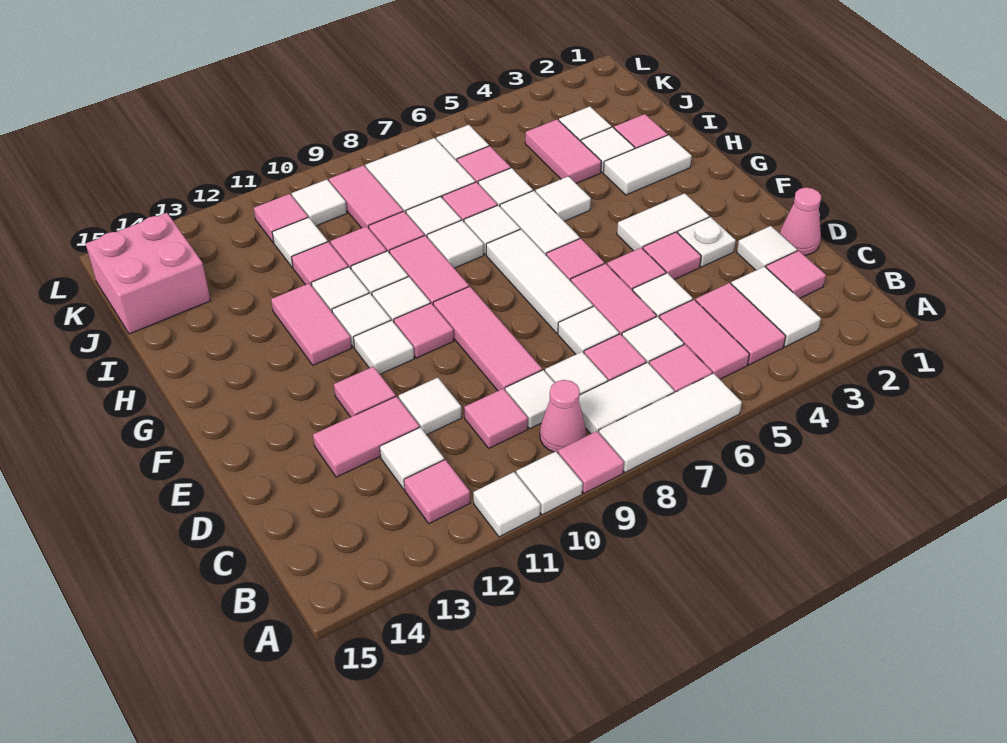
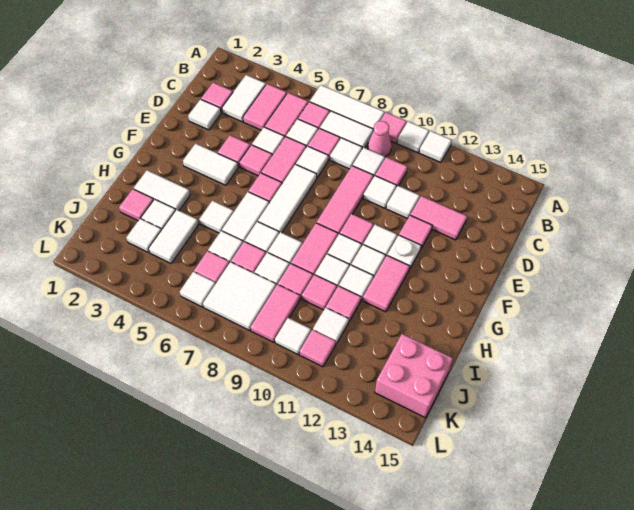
pink tile B12 level 1 -> none
white tile C12 level 1 -> white tile D10 level 1
pink cone D1 level 1 -> none
white plate E3 level 1 -> white plate F12 level 1
pink tile I4:J4 level 1 -> white tile I4:J4 level 1

